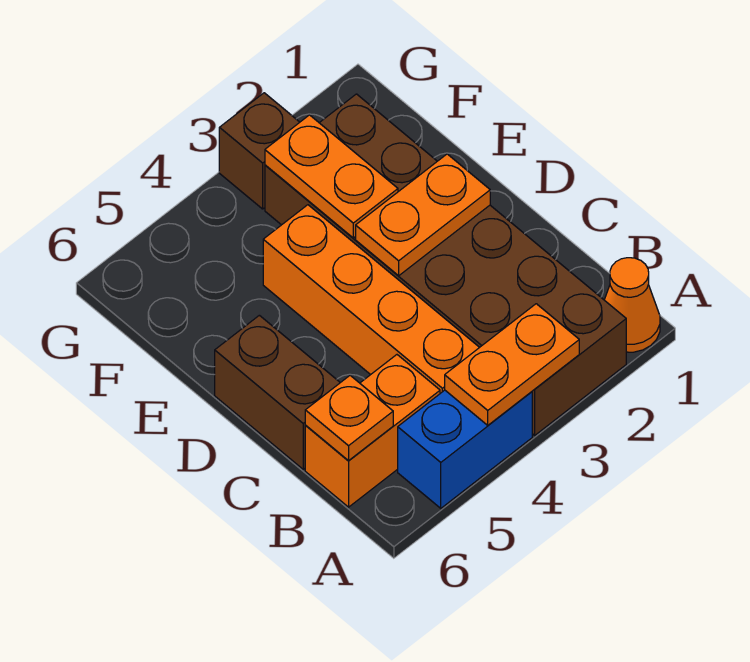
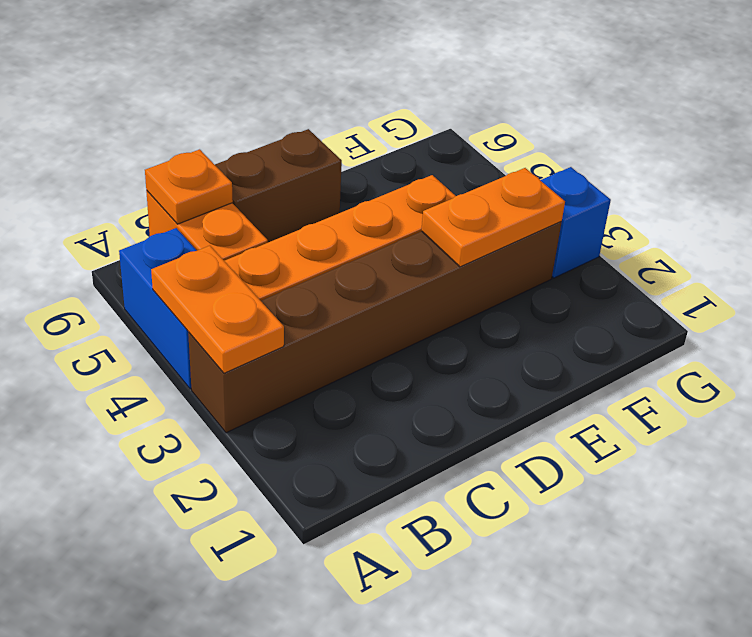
orange cone A1 level 1 -> none
brown brick A2:F3 level 1 -> brown brick A3:F3 level 1
orange plate D2:D3 level 2 -> none
brown brick G3 level 1 -> blue brick G3 level 1

